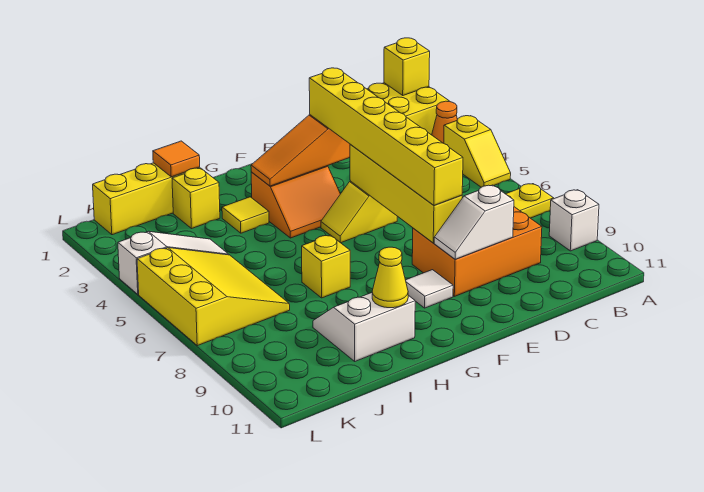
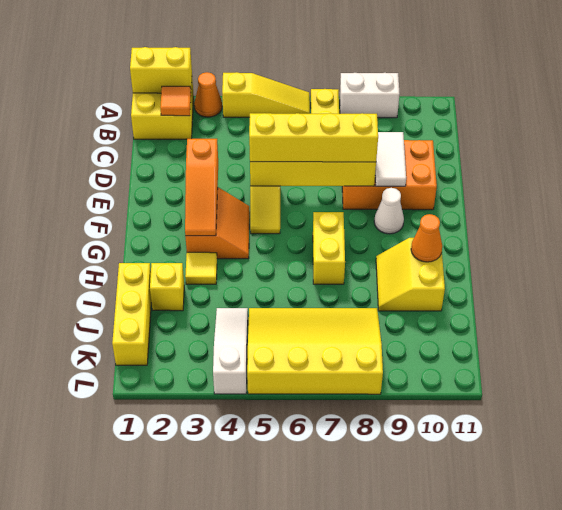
yellow brick A1 level 2 -> yellow brick A1:A2 level 2
yellow slope A4:A5 level 1 top 4 -> yellow slope A4:A6 level 1 top 4
white brick A9 level 1 -> white brick A8:A9 level 1
orange brick C8:E9 level 1 -> orange brick D8:E10 level 1
white slope D9:E9 level 2 top D -> white tile D9:E9 level 2
yellow brick E3:E8 level 3 -> yellow brick E5:E8 level 3
white tile F9 level 1 -> white cone F9 level 1
yellow brick H7 level 1 -> yellow brick G7:H7 level 1
white slope H9:I10 level 1 top 10 -> yellow slope H9:I10 level 1 top 10
yellow cone H10 level 2 -> orange cone H10 level 2
orange tile I1 level 2 -> orange tile B2 level 2
yellow slope J5:L7 level 1 top L -> yellow slope J5:L8 level 1 top L

